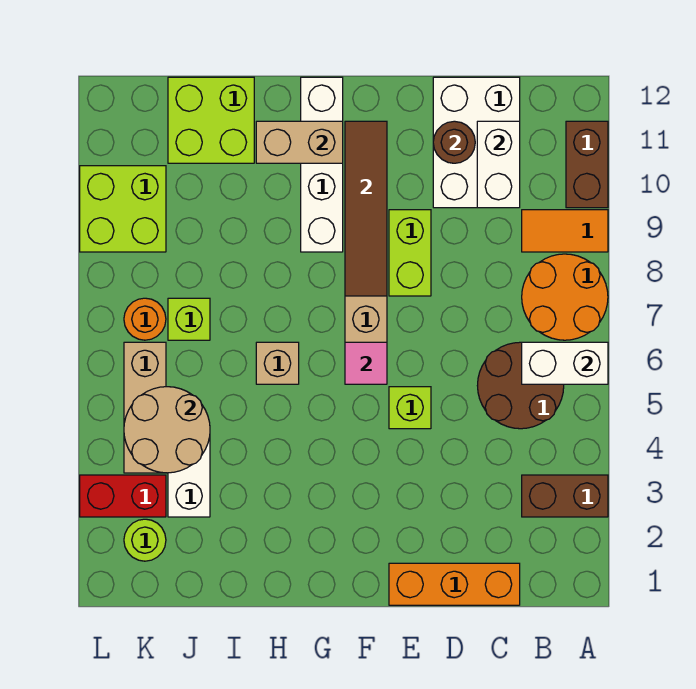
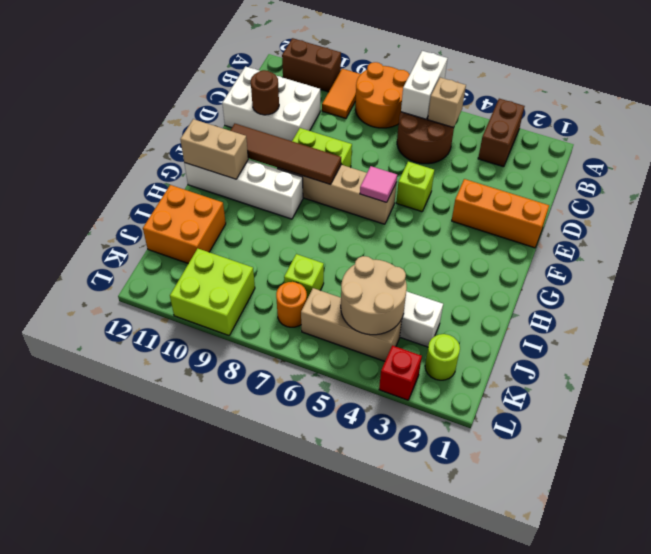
orange brick C1:E1 level 1 -> orange brick E1:E3 level 1
white brick C10:C11 level 2 -> none
tan brick G11:H11 level 2 -> tan brick G11:G12 level 2
tan brick H6 level 1 -> tan brick B5 level 2
lime brick I11:J12 level 1 -> orange brick I11:J12 level 1
red brick K3:L3 level 1 -> red brick L3 level 1

